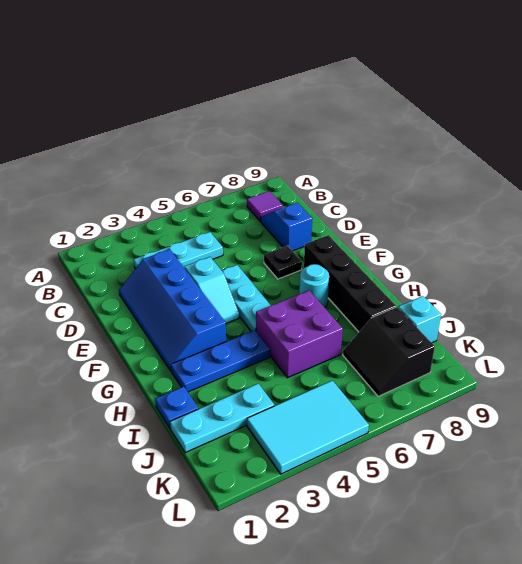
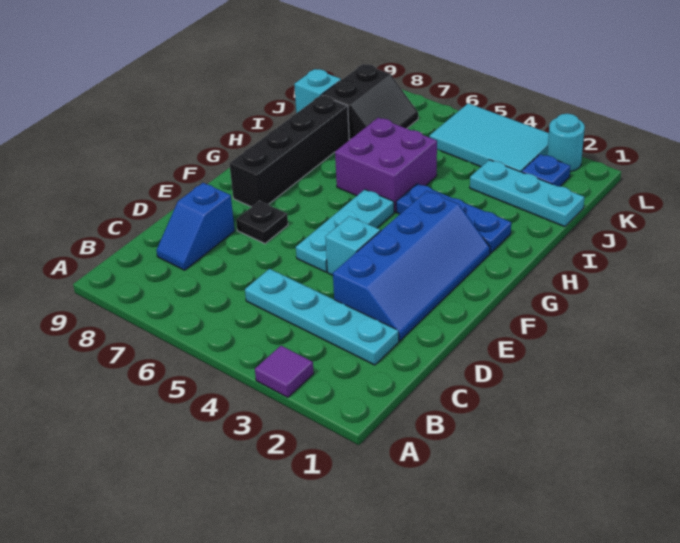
purple tile B8 level 1 -> purple tile A3 level 1
cyan plate C3:C5 level 1 -> cyan plate C2:C5 level 1
cyan round brick G7 level 1 -> cyan round brick L2 level 1
blue plate I1 level 1 -> blue plate K2 level 1

